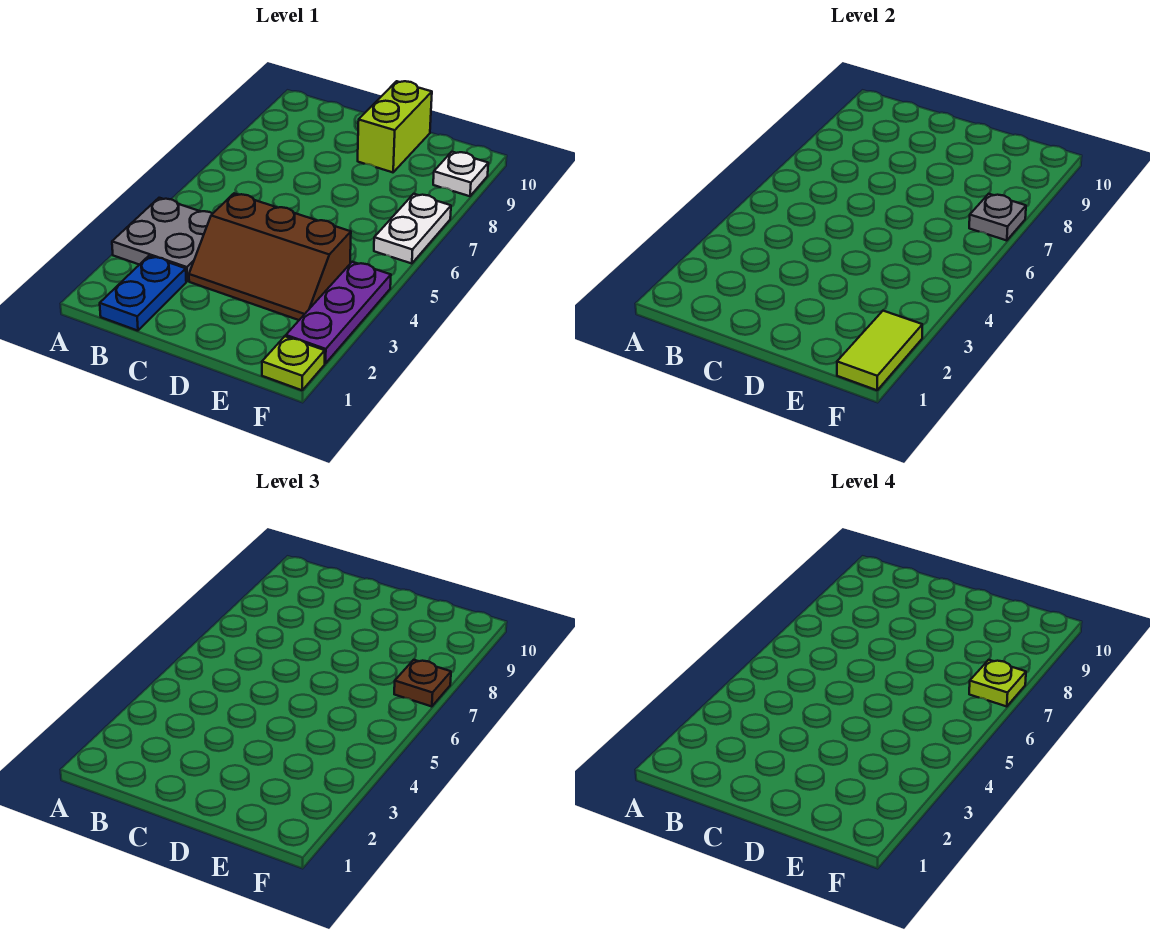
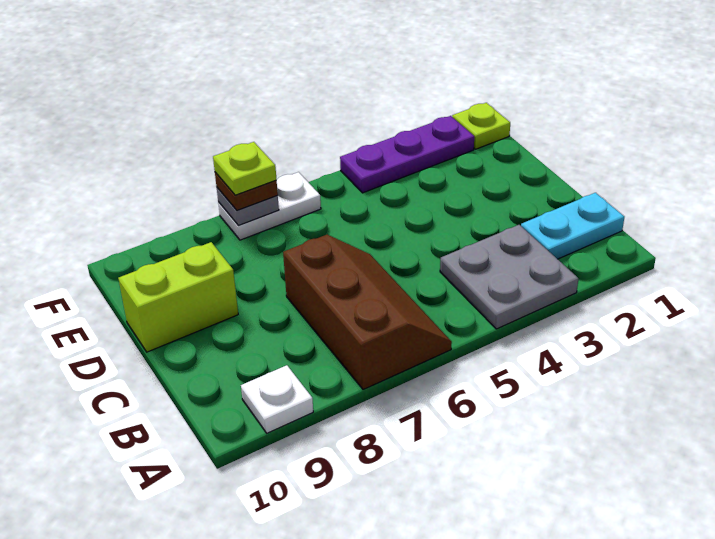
blue plate B1:B2 level 1 -> cyan plate B1:B2 level 1
brown slope C3:E4 level 1 top 4 -> brown slope A6:C7 level 1 top 7
lime tile F1:F2 level 2 -> none
white plate F9 level 1 -> white plate A9 level 1

